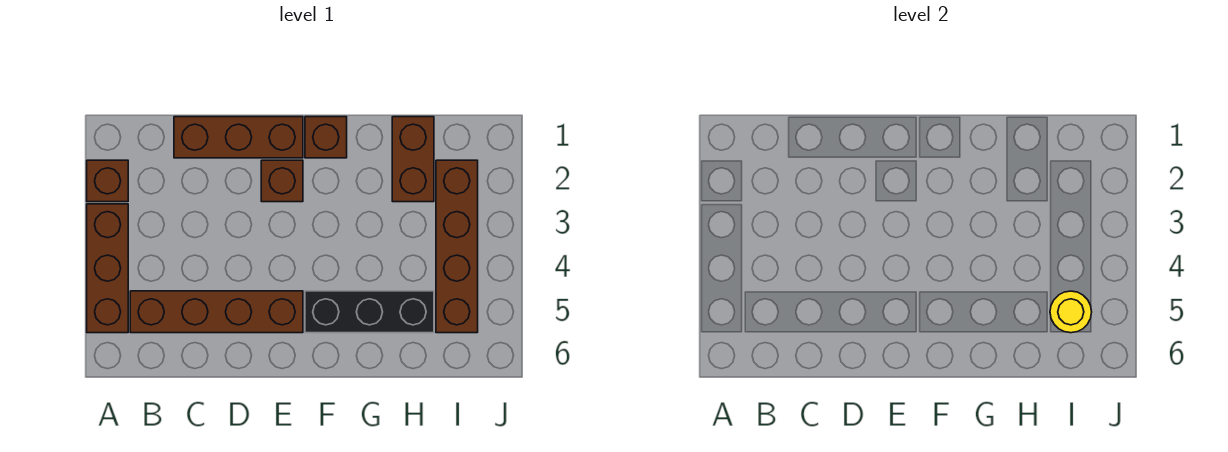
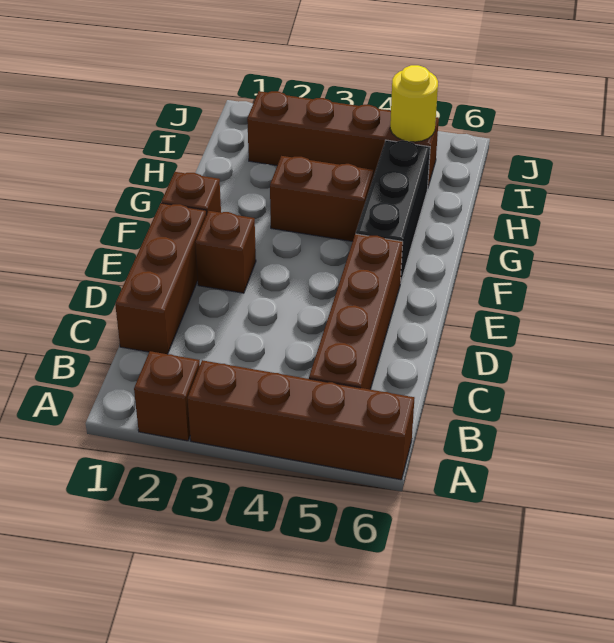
brown brick A3:A5 level 1 -> brown brick A3:A6 level 1
brown brick H1:H2 level 1 -> brown brick G3:G4 level 1

